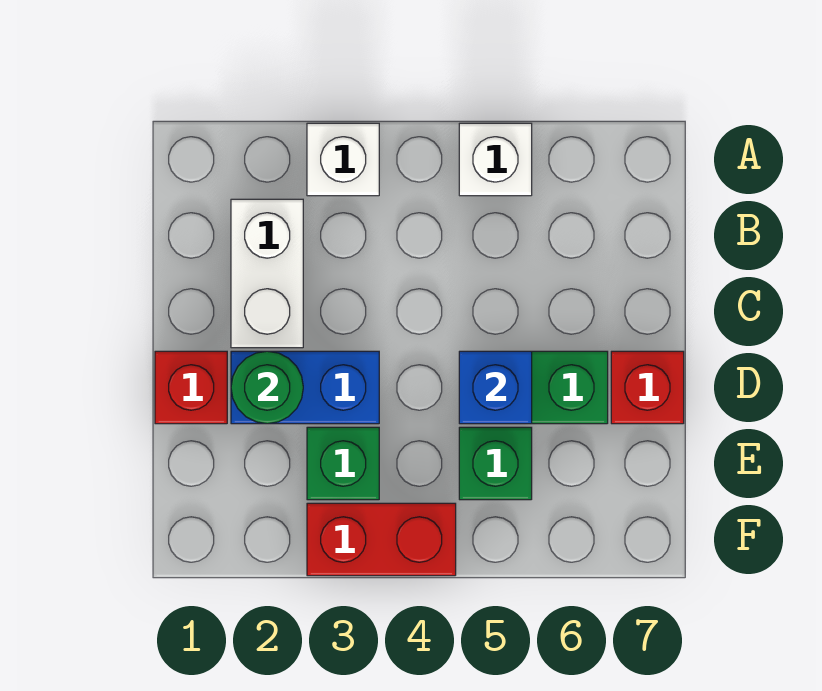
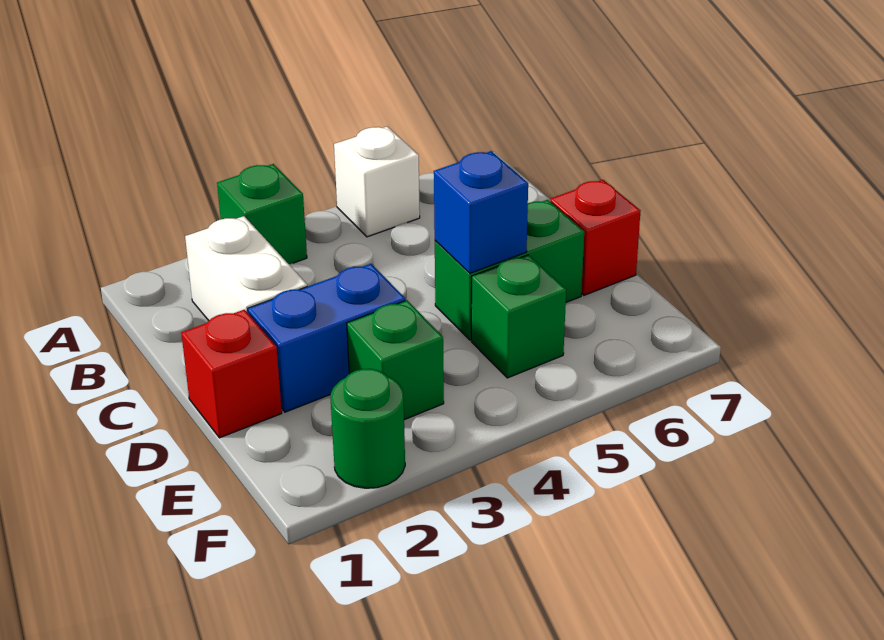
white brick A3 level 1 -> green brick A3 level 1
green round brick D2 level 2 -> green round brick F2 level 1
red brick F3:F4 level 1 -> none

